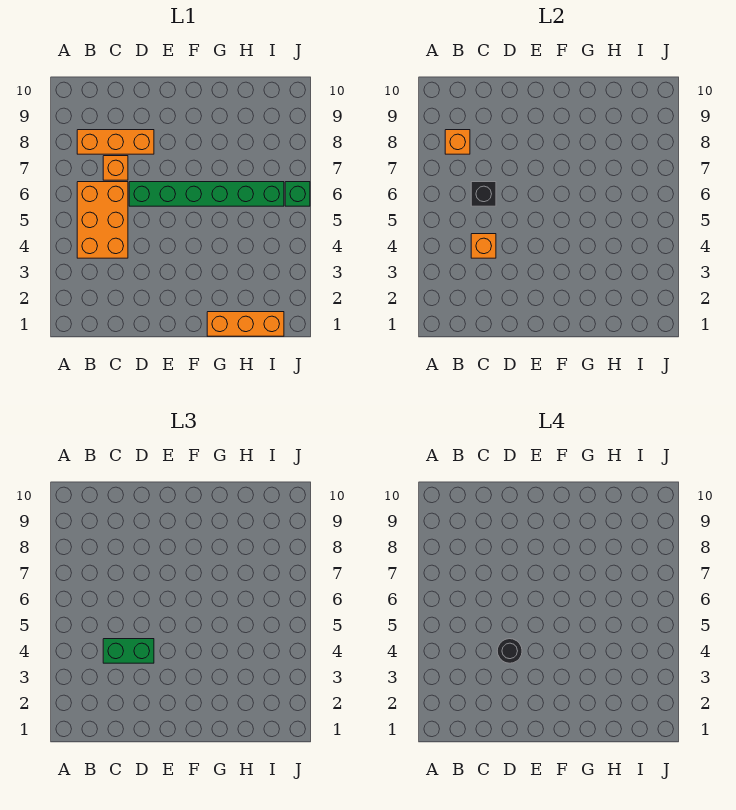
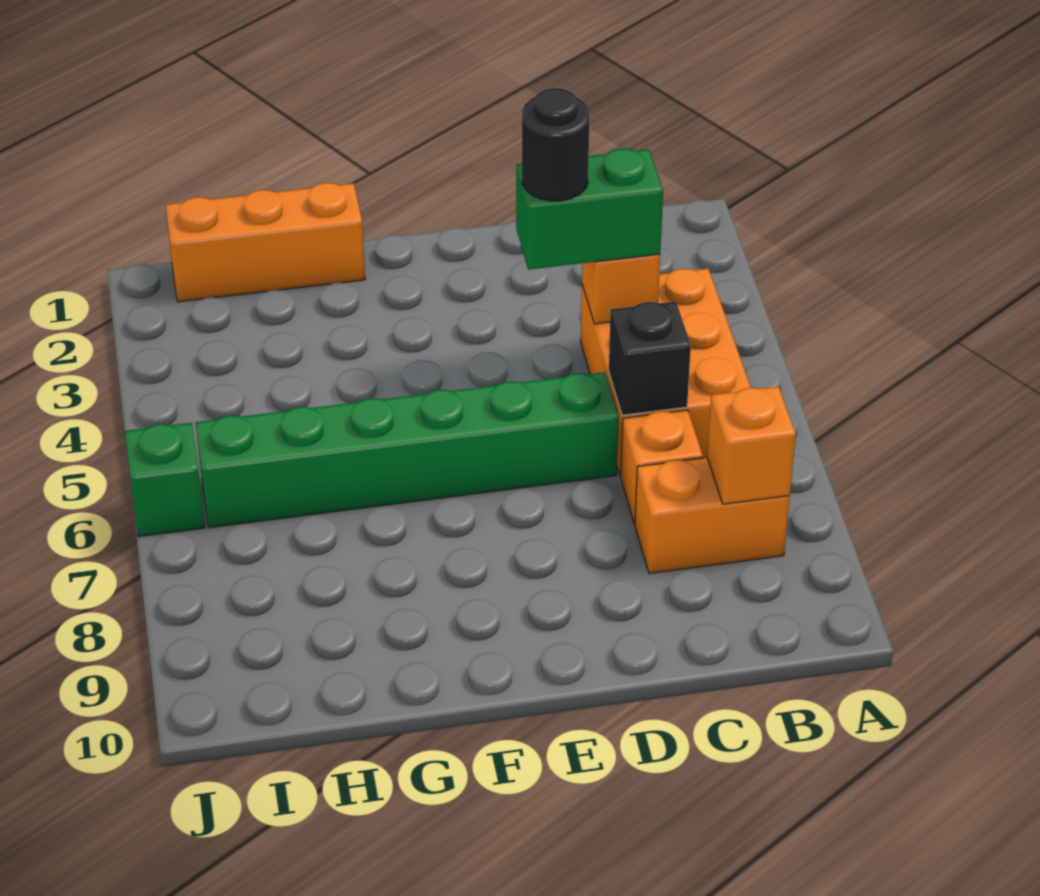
orange brick B8:D8 level 1 -> orange brick B8:C8 level 1

